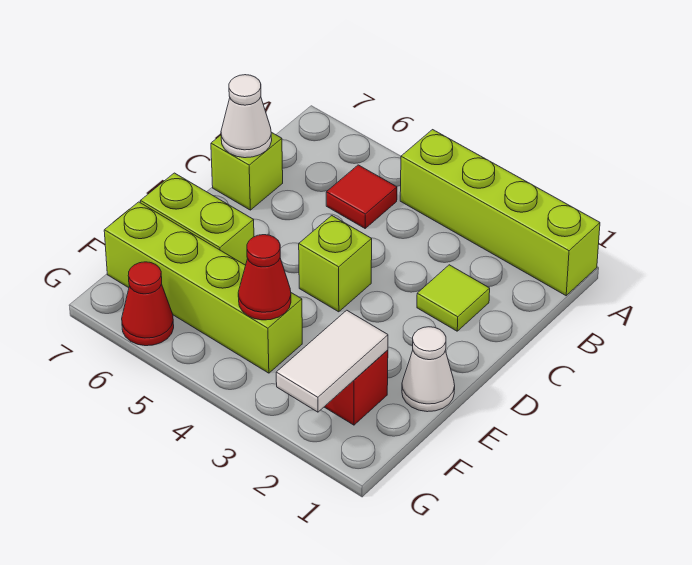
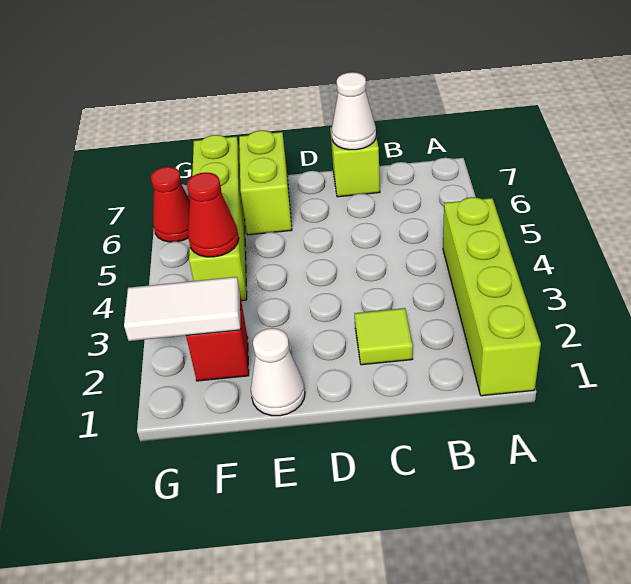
red tile B5 level 1 -> none
lime brick D4 level 1 -> none

